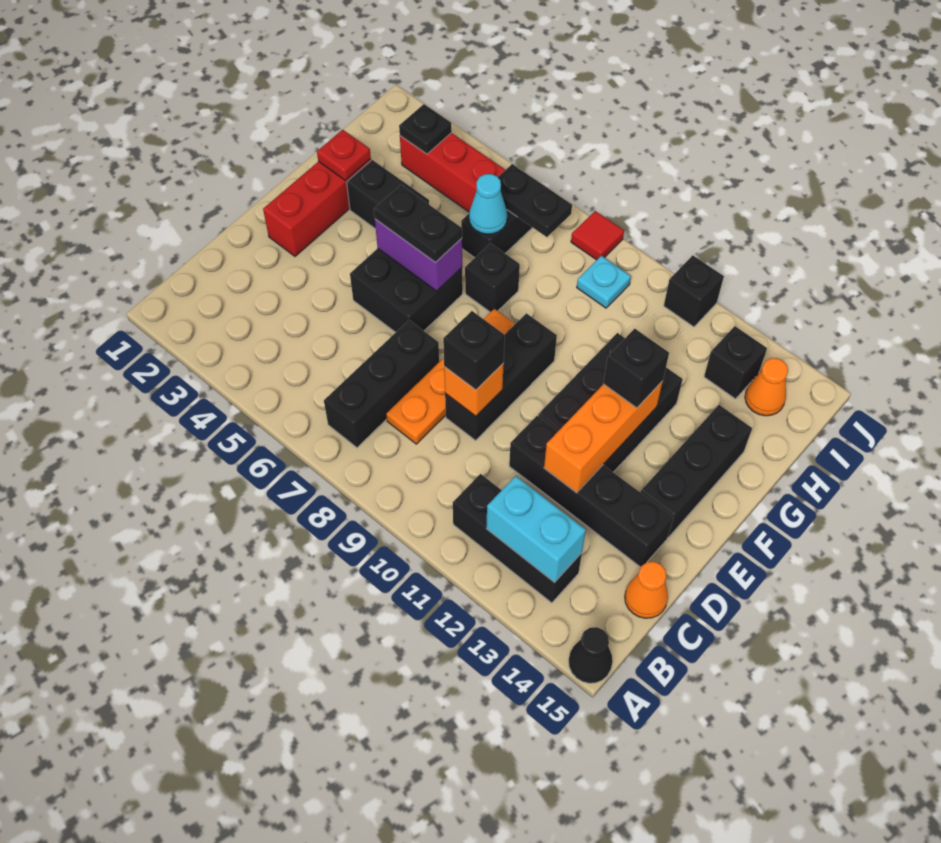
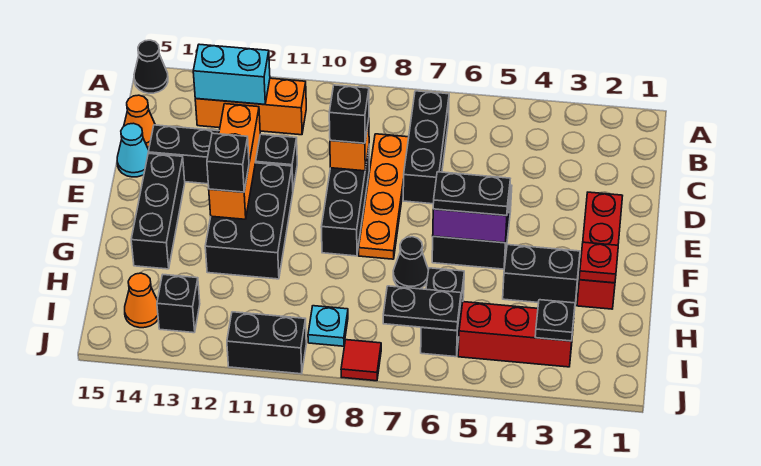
black brick B11:B13 level 1 -> orange brick B11:B13 level 1
black brick G7 level 1 -> black cone G7 level 1
cyan cone H6 level 2 -> cyan cone D15 level 1
black brick J11 level 1 -> black brick J10:J11 level 1

